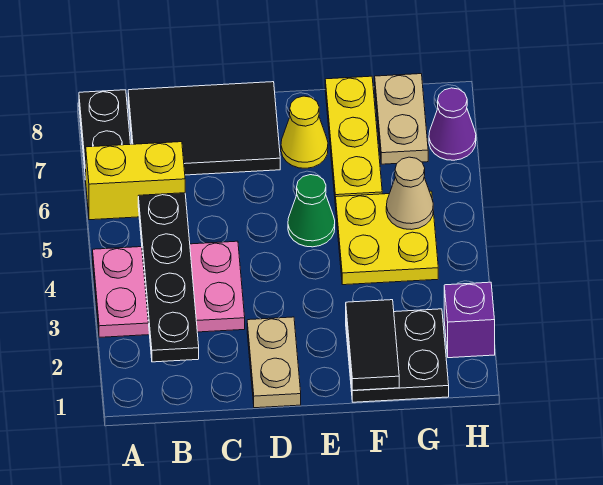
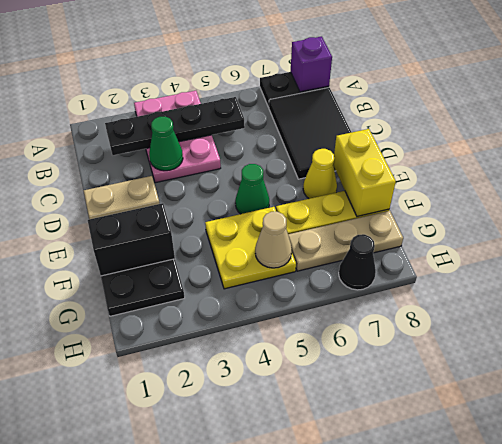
yellow brick A6:B6 level 1 -> yellow brick E8:F8 level 2
none -> green cone C3 level 2
black tile F1:F2 level 2 -> black brick F1:F2 level 2
tan plate G7:G8 level 1 -> tan plate G6:G8 level 1
purple brick H2 level 1 -> purple brick A8 level 2
purple cone H7 level 1 -> black cone H7 level 1

